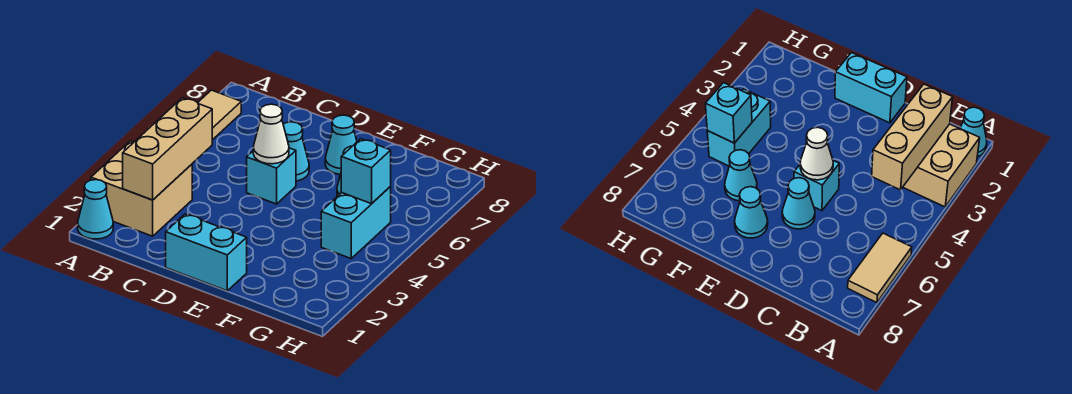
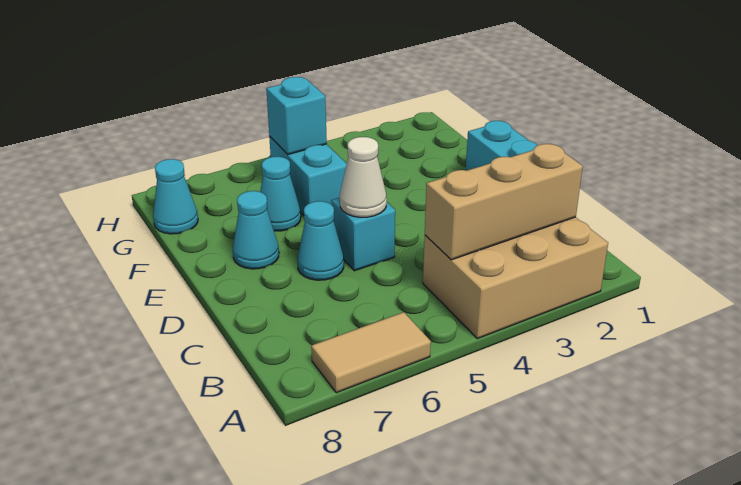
cyan cone A1 level 1 -> cyan cone G8 level 1
tan brick A2:B3 level 1 -> tan brick A2:B4 level 1
cyan brick G4:G5 level 1 -> cyan brick F5:G5 level 1

